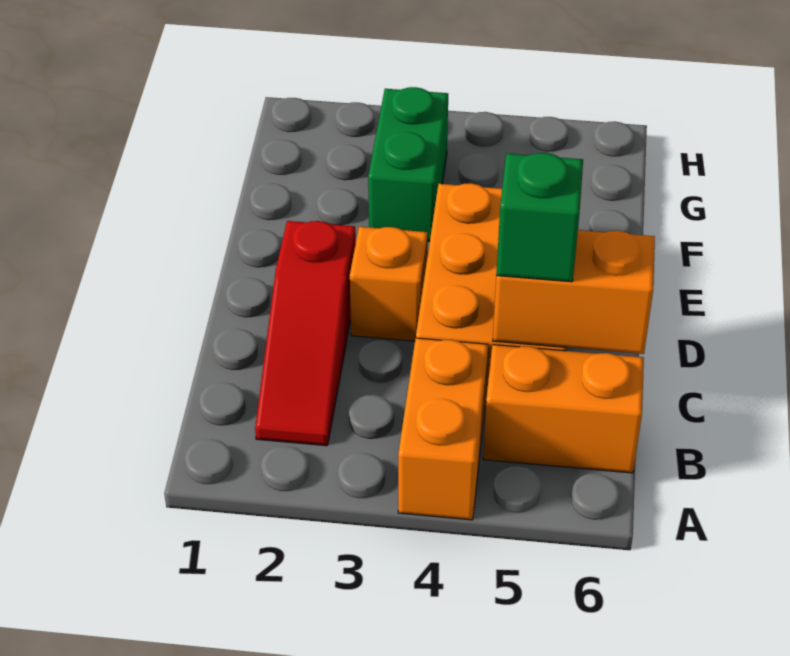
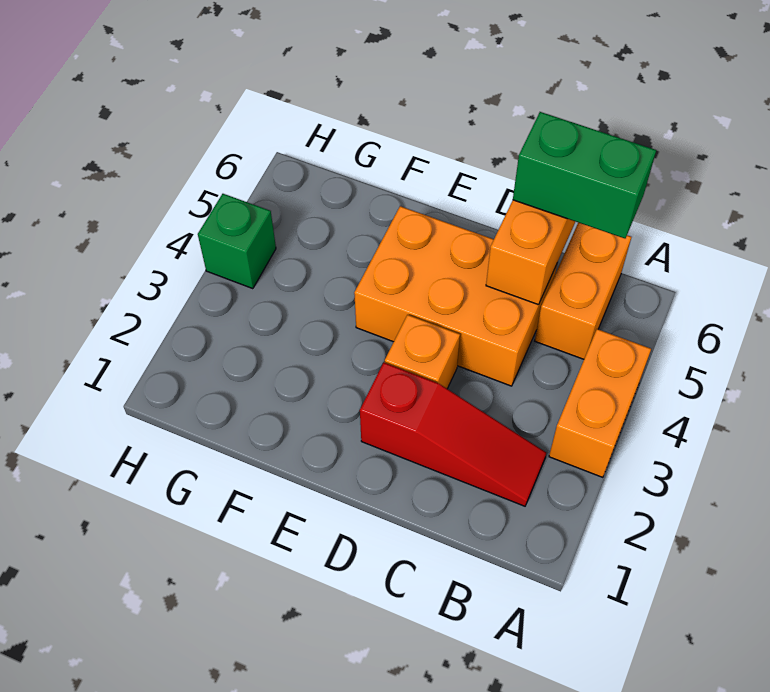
orange brick A4:B4 level 1 -> orange brick A3:A4 level 1
green brick C5 level 3 -> green brick H4 level 1
green brick F3:G3 level 1 -> green brick B6:C6 level 3

